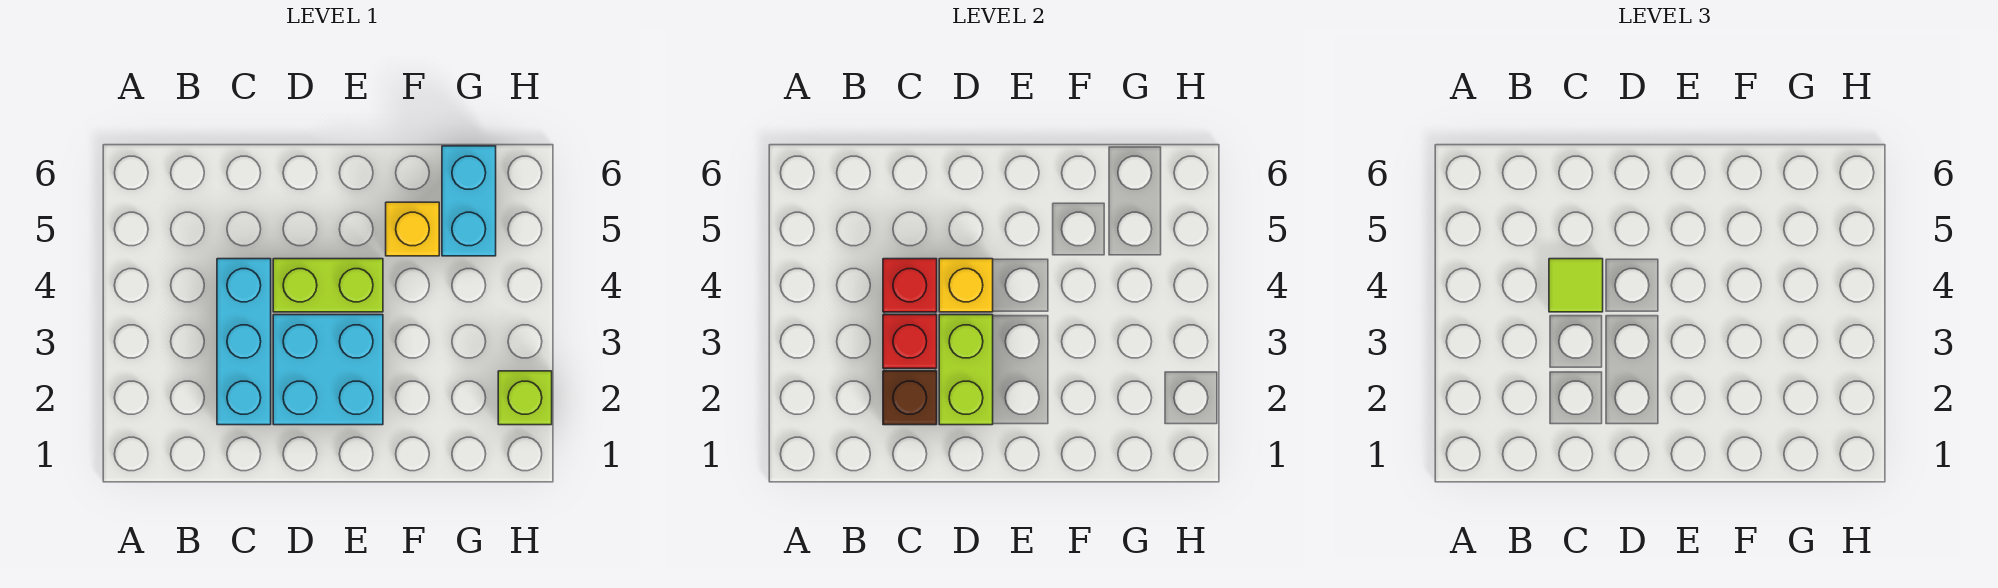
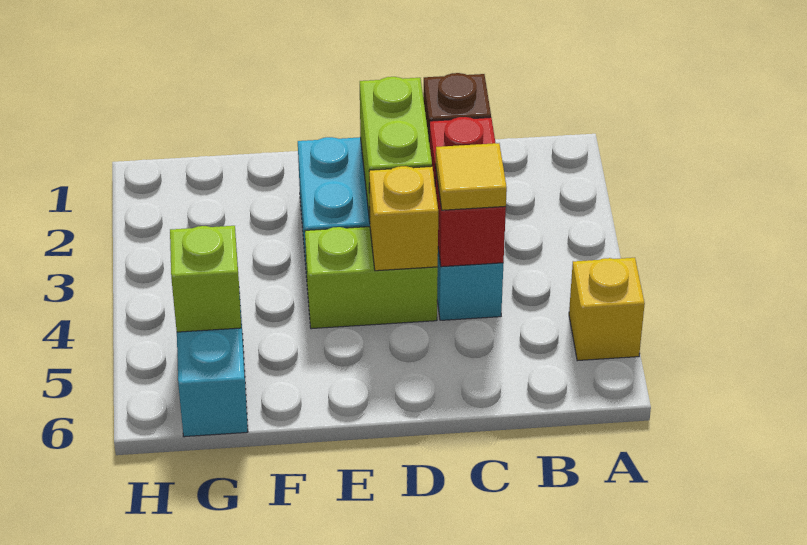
lime tile C4 level 3 -> yellow tile C4 level 3
yellow brick F5 level 1 -> yellow brick A5 level 1
lime brick H2 level 1 -> lime brick G5 level 2

